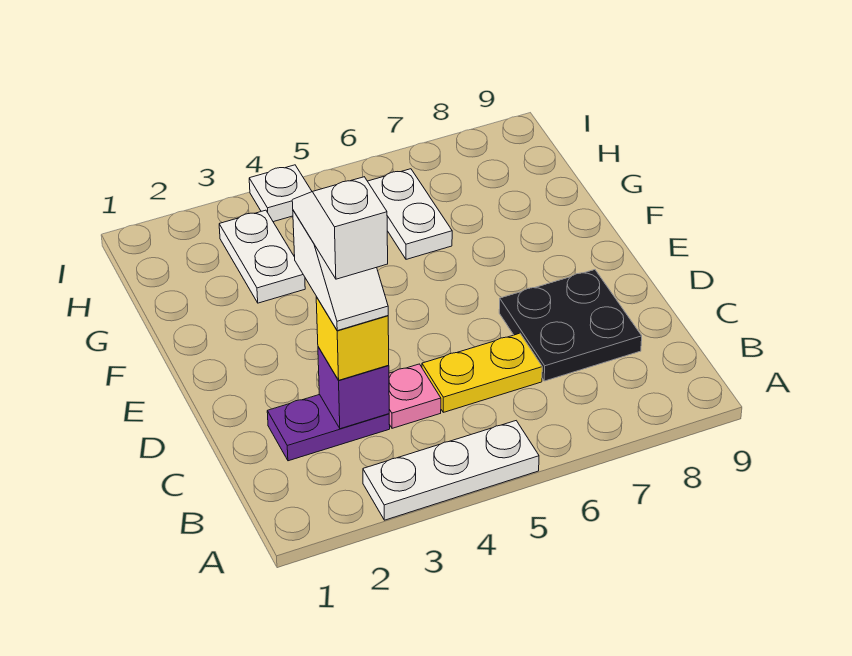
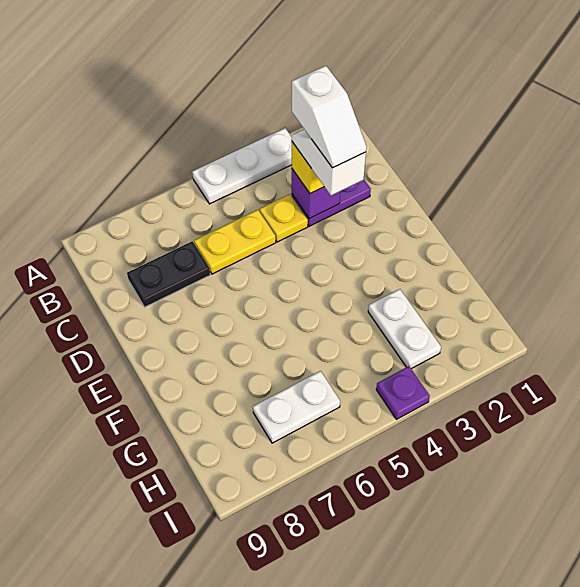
pink plate C4 level 1 -> yellow plate C4 level 1
black plate C7:D8 level 1 -> black plate C7:C8 level 1
white plate G6:H6 level 1 -> white plate H6:H7 level 1
white plate I4 level 1 -> purple plate I4 level 1

